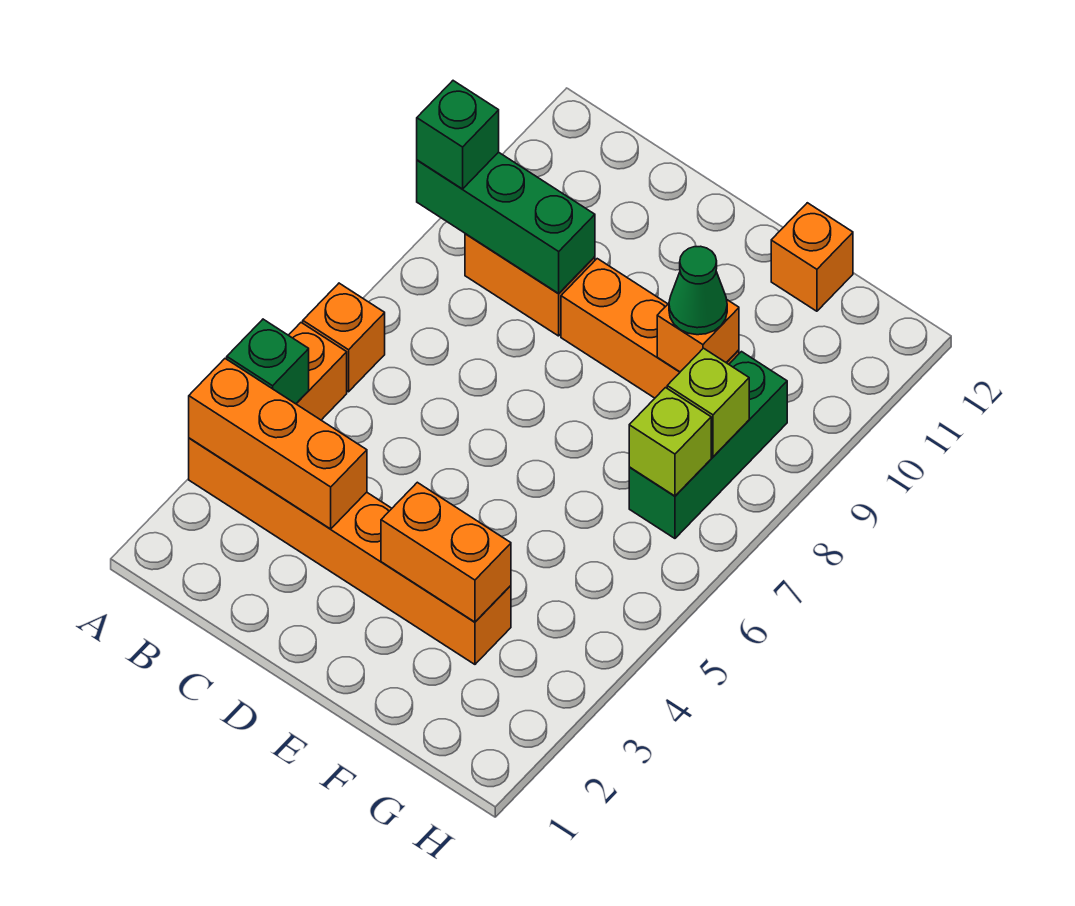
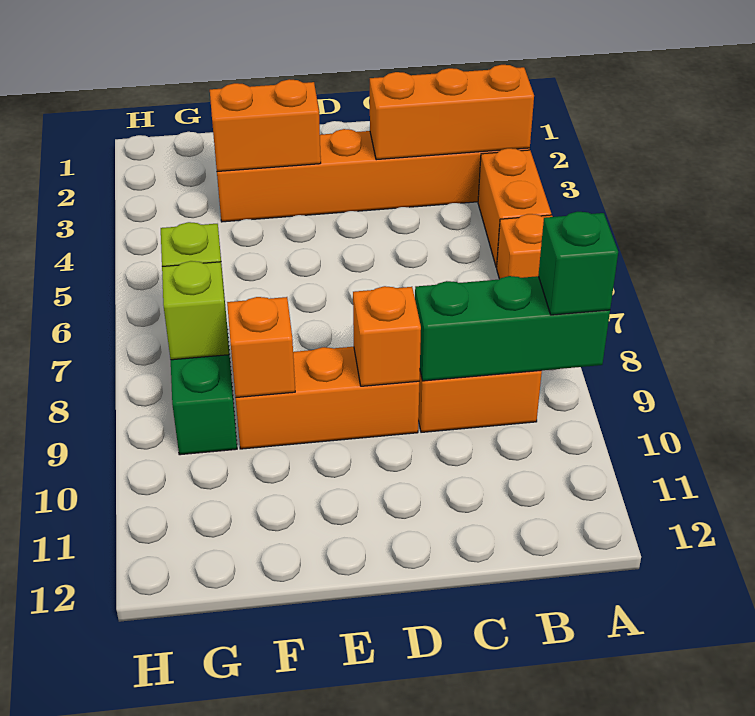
green brick A4 level 2 -> none
green cone F9 level 3 -> none
orange brick F12 level 1 -> orange brick D9 level 2

